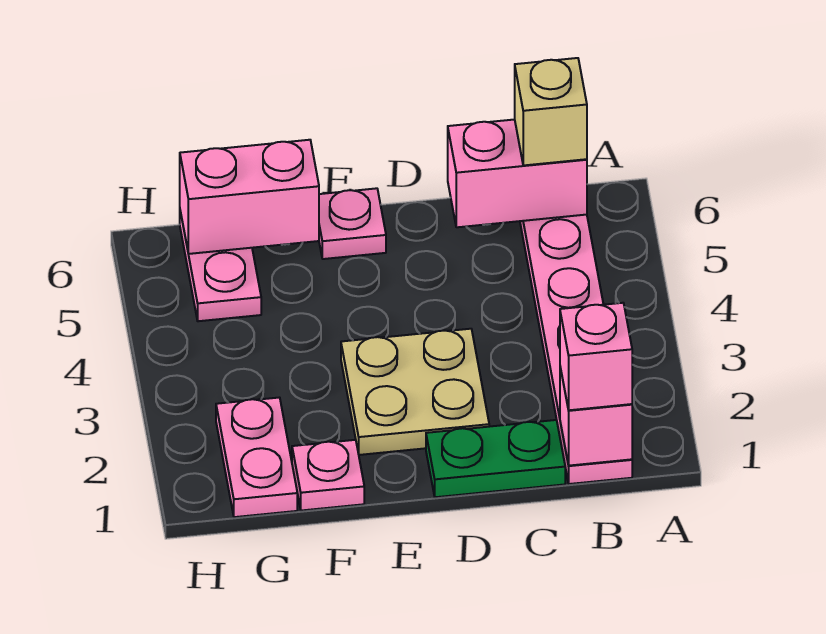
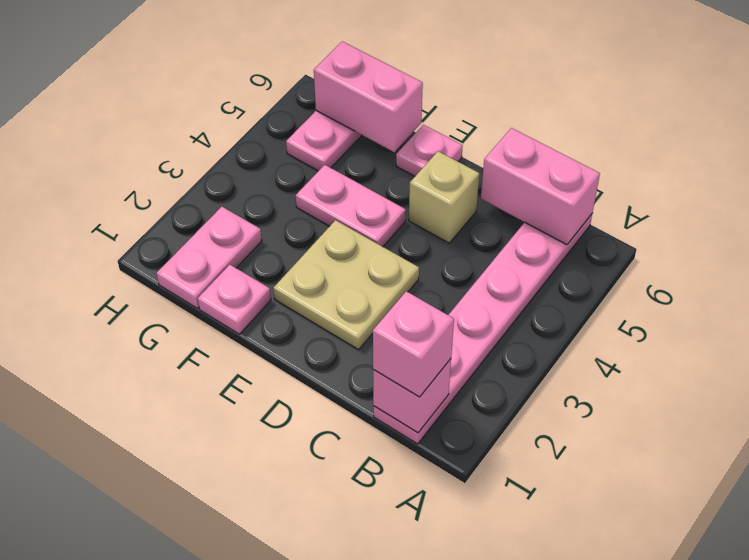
tan brick B6 level 3 -> tan brick D5 level 1
green plate C1:D1 level 1 -> none
none -> pink plate E4:F4 level 1

